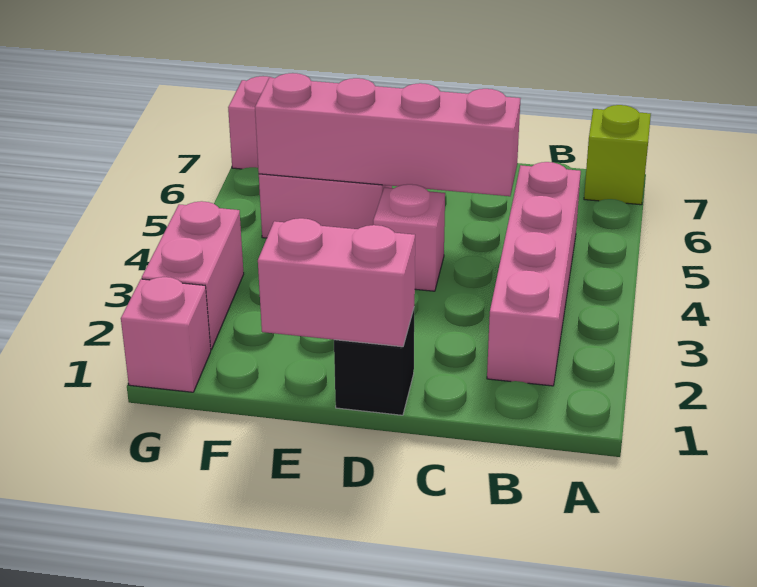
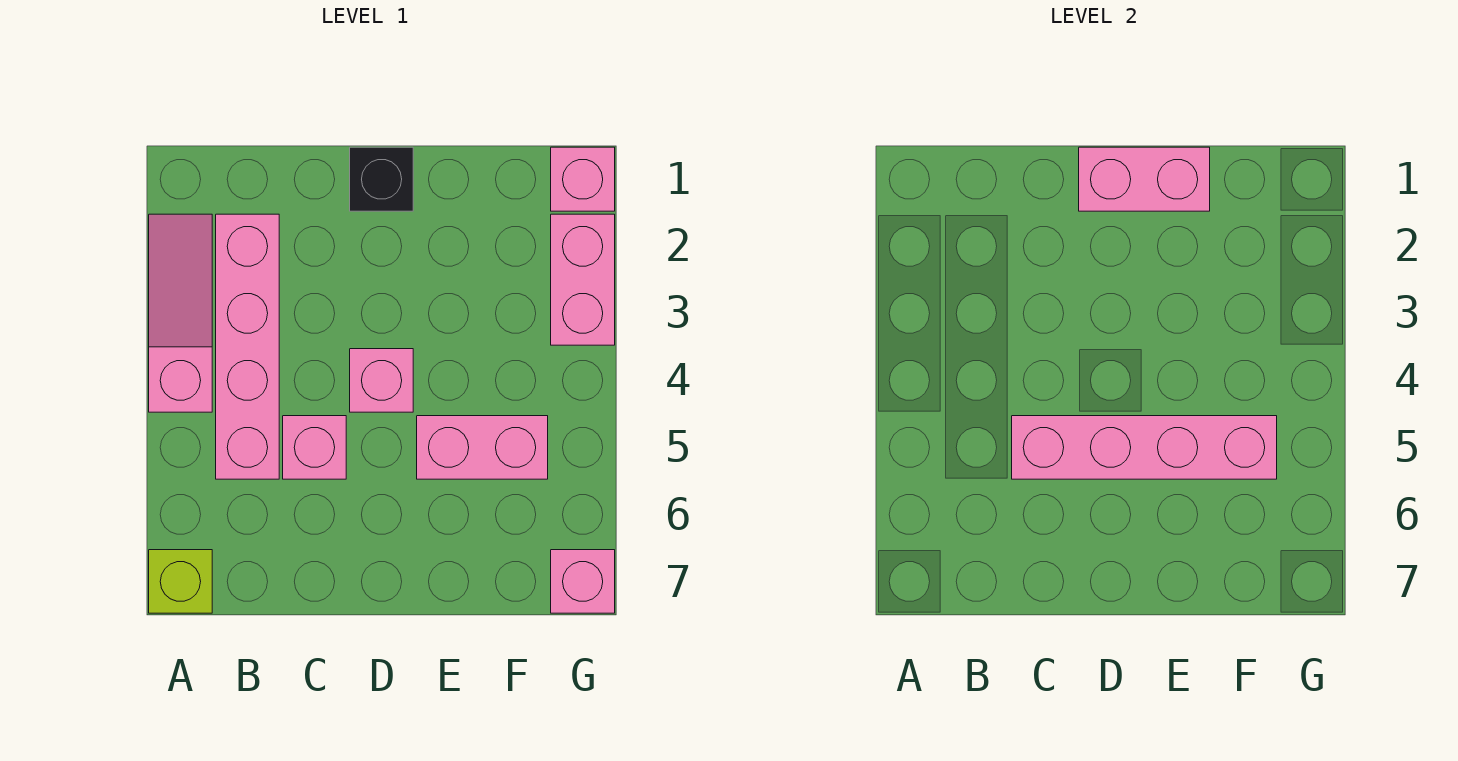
none -> pink slope A2:A4 level 1 top 4
none -> pink brick C5 level 1

